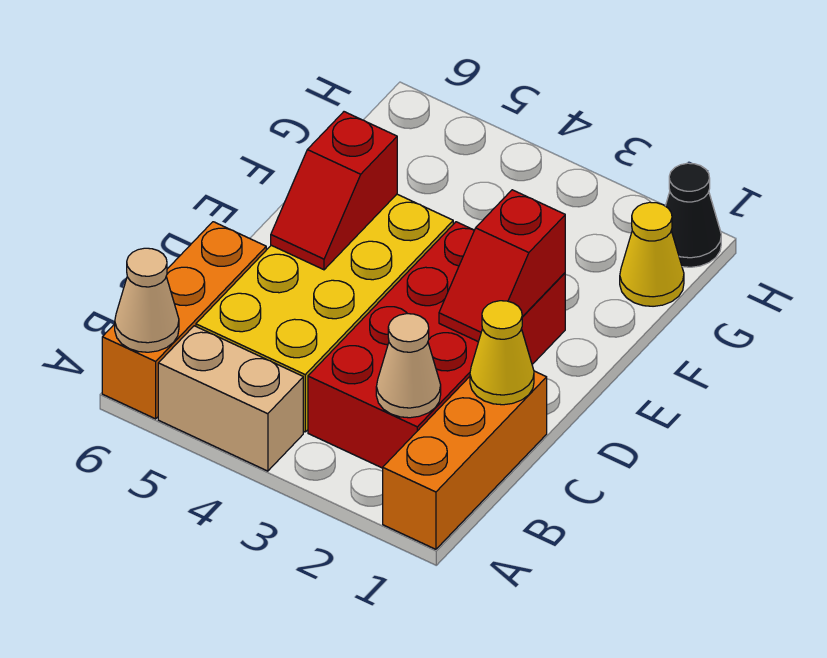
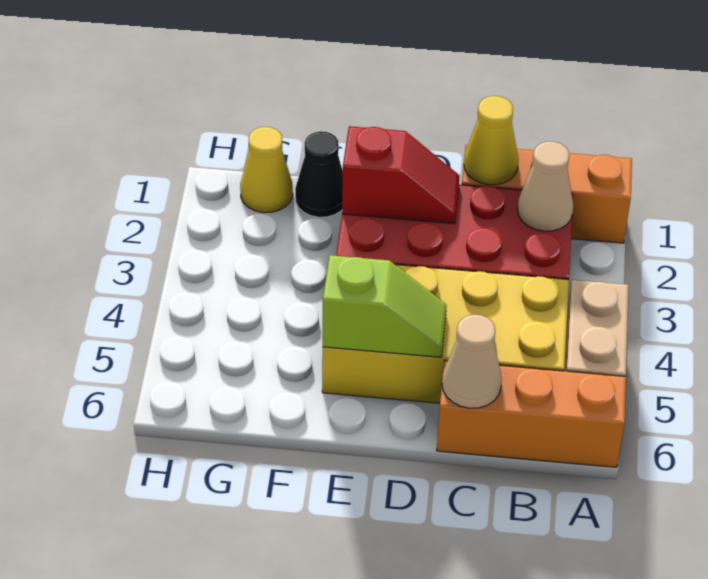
tan cone A6 level 2 -> tan cone C6 level 2
red slope D5:E5 level 2 top E -> lime slope D5:E5 level 2 top E
black cone H1 level 1 -> black cone F1 level 1

